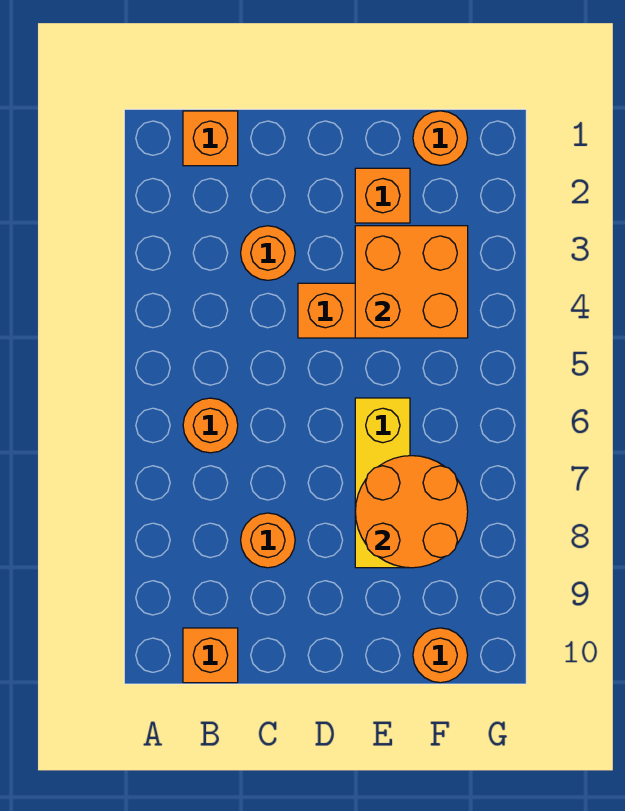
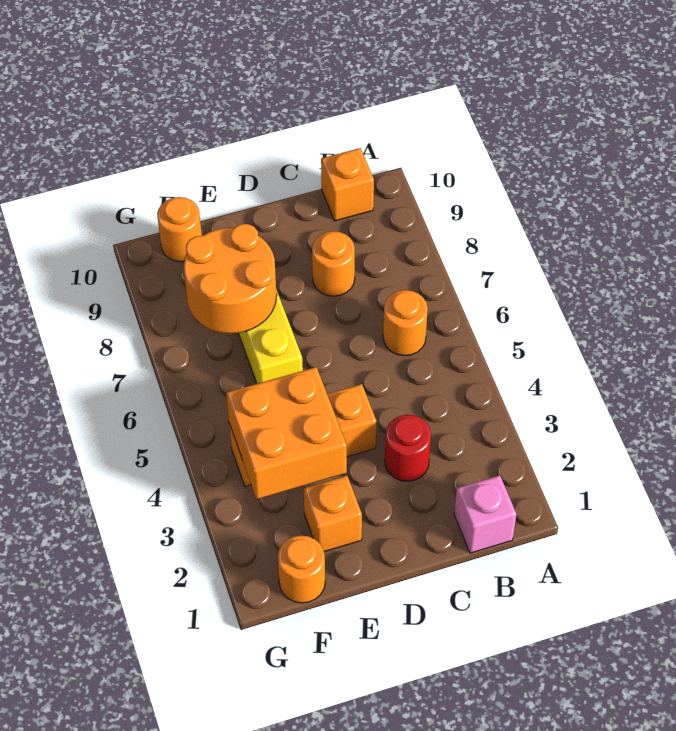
orange brick B1 level 1 -> pink brick B1 level 1
orange round brick C3 level 1 -> red round brick C3 level 1

